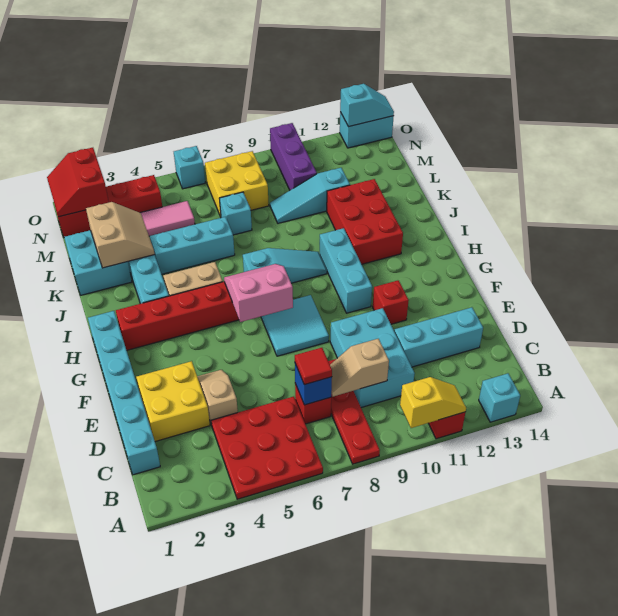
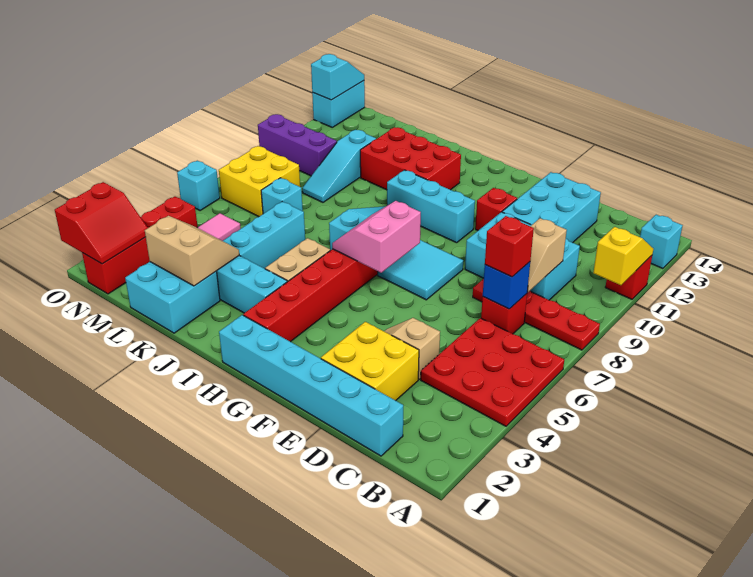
red tile C7 level 3 -> red brick C7 level 3
cyan brick D11:D13 level 1 -> cyan brick D11:E13 level 1
red slope N1:O2 level 2 top 2 -> red slope N1:O2 level 2 top O

